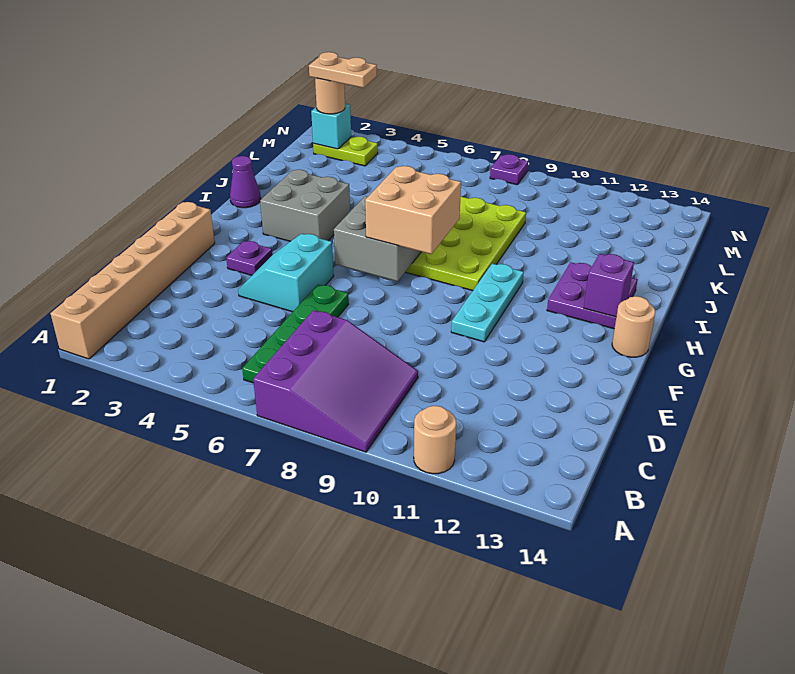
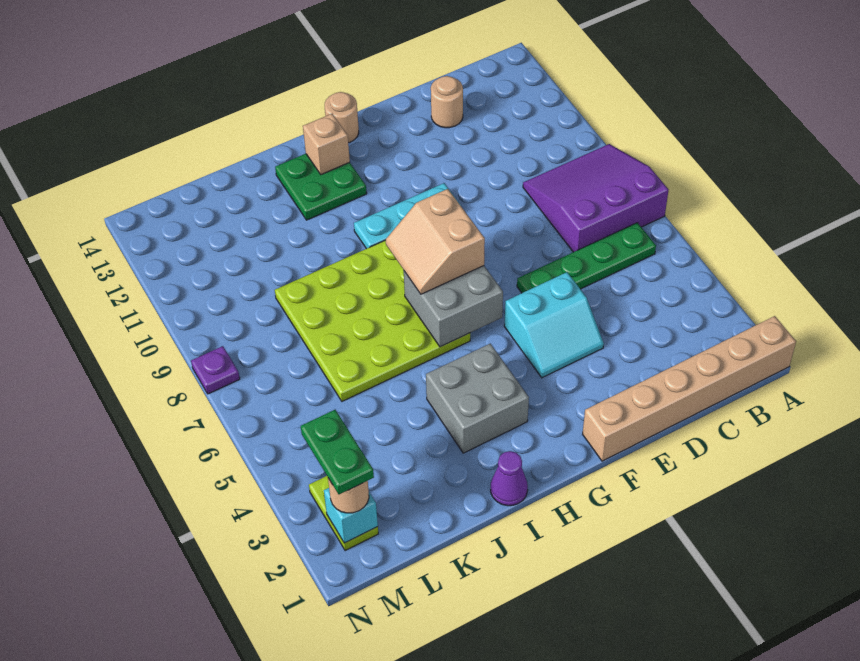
tan round brick A11 level 1 -> tan round brick D13 level 1
purple plate F3 level 1 -> none
tan brick G7:H8 level 3 -> tan slope G7:H8 level 3 top G
purple plate H12:I13 level 1 -> green plate H12:I13 level 1
purple brick H13 level 2 -> tan brick H13 level 2
tan plate M2:M3 level 4 -> green plate M2:M3 level 4

